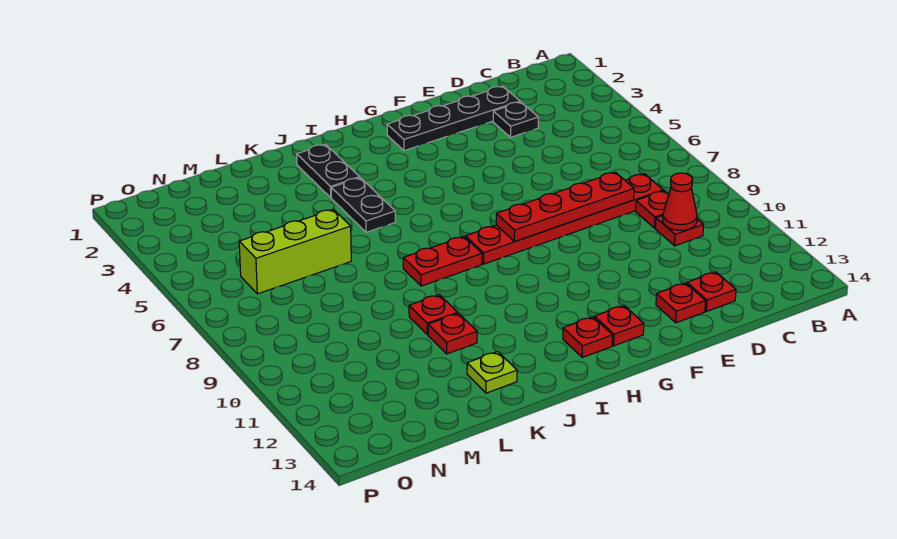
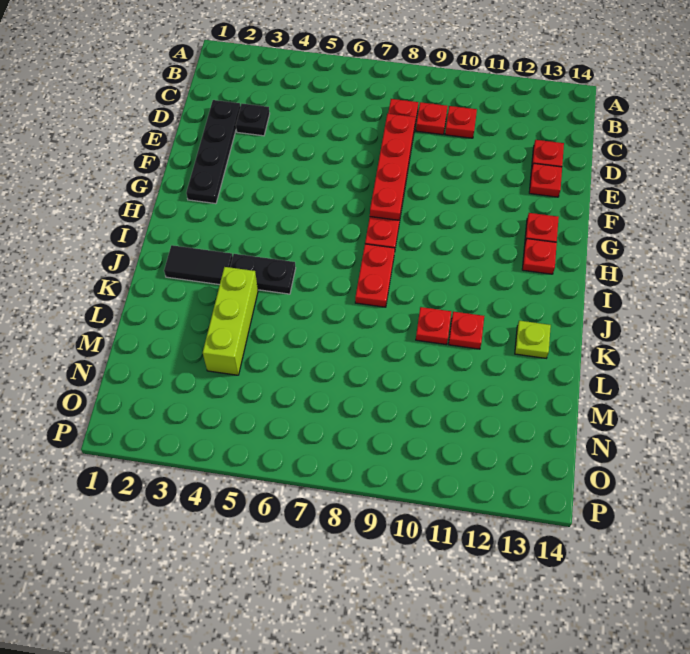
red cone C10 level 2 -> none
black plate J2:J3 level 1 -> black tile J2:J3 level 1
lime brick L6:N6 level 1 -> lime brick K4:M4 level 1

